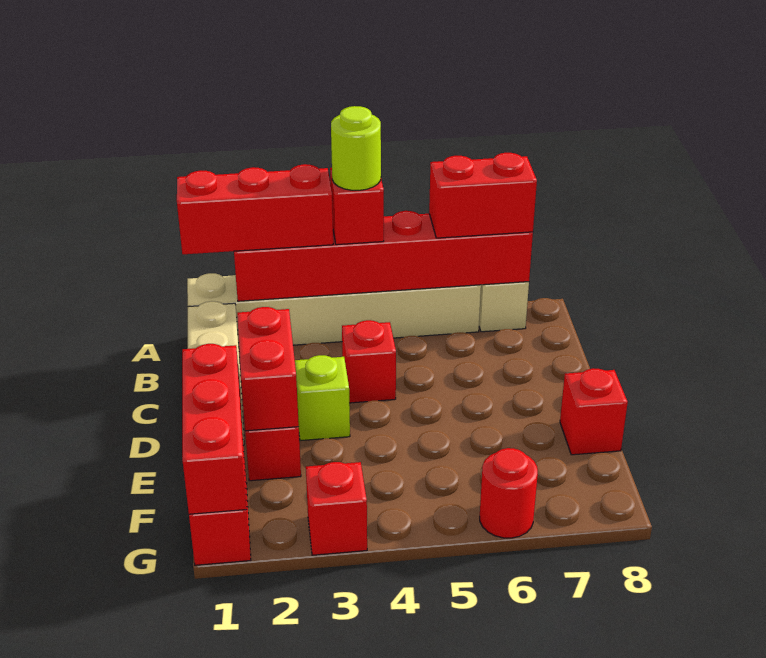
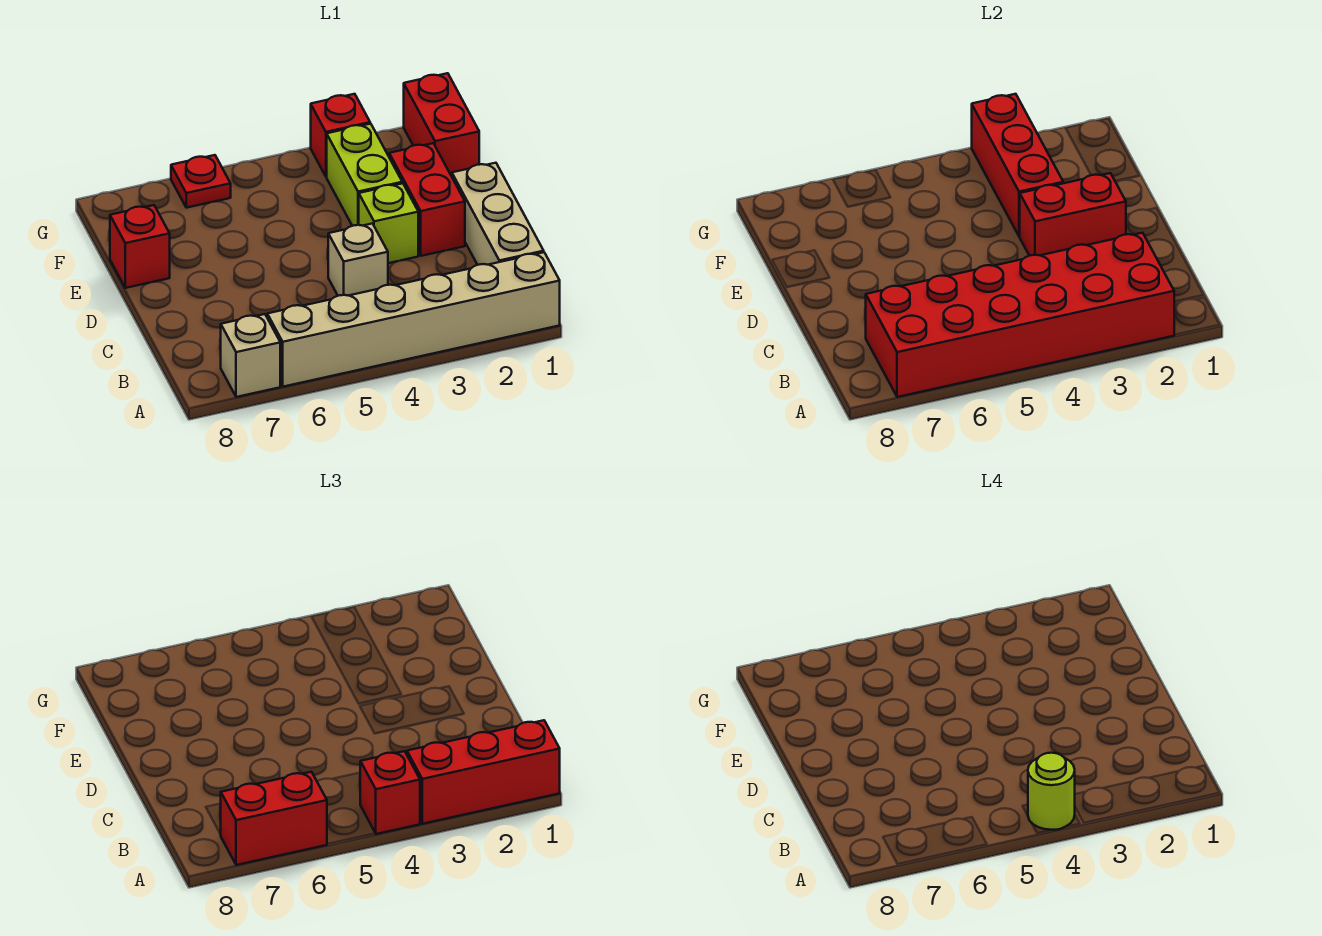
red brick A2:A7 level 2 -> red brick A2:B7 level 2
red brick C4 level 1 -> tan brick C4 level 1
red brick D2:E2 level 2 -> red brick D2:D3 level 2
red brick E1:G1 level 2 -> red brick E3:G3 level 2
none -> lime brick E3:F3 level 1
red round brick G6 level 1 -> red plate G6 level 1

